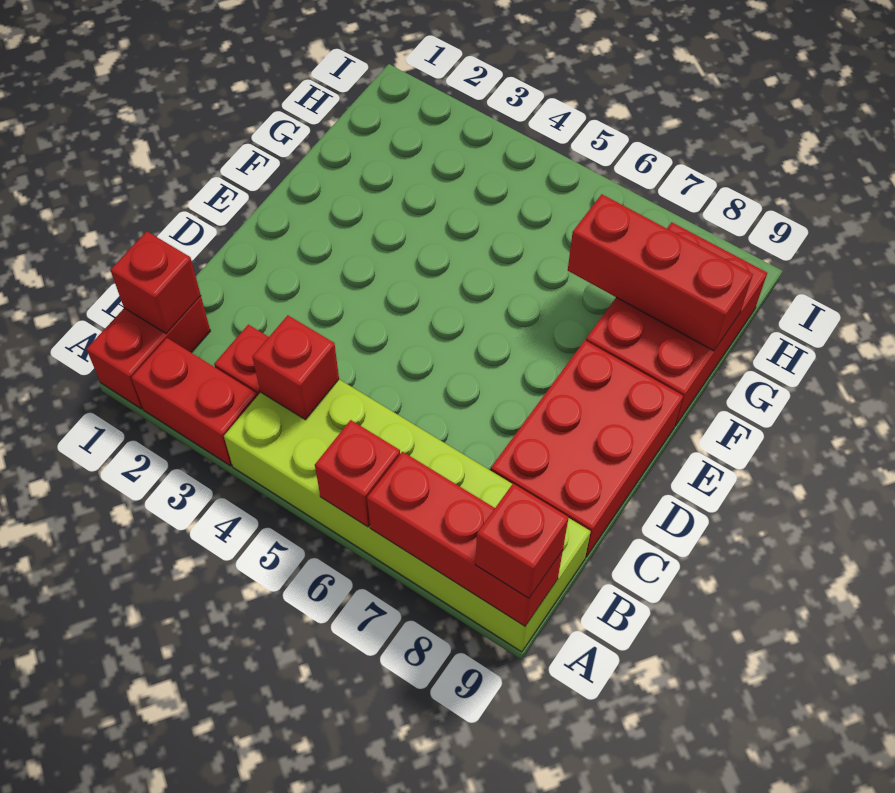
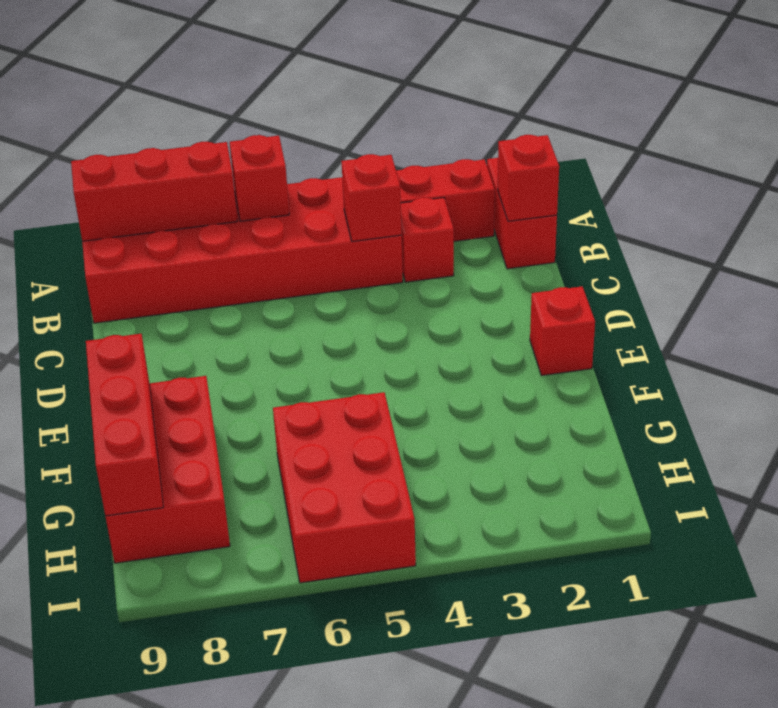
lime brick A4:B9 level 1 -> red brick A4:B9 level 1
red brick A9 level 3 -> red brick E1 level 1
red brick C8:E9 level 1 -> red brick G5:I6 level 1
red brick G7:G9 level 2 -> red brick F9:H9 level 2

